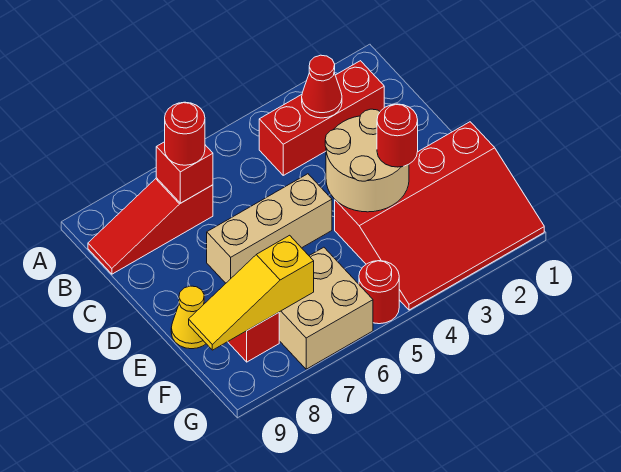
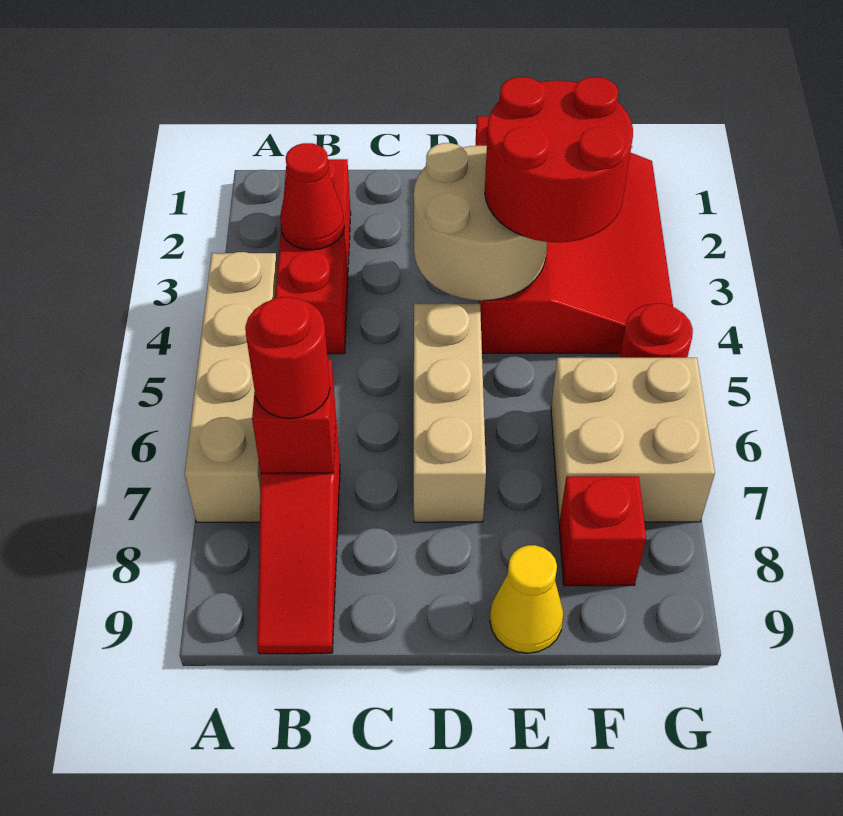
none -> tan brick A4:A7 level 1
red round brick E3 level 3 -> red round brick E3:F4 level 3
yellow slope F7:F9 level 2 top 7 -> none

